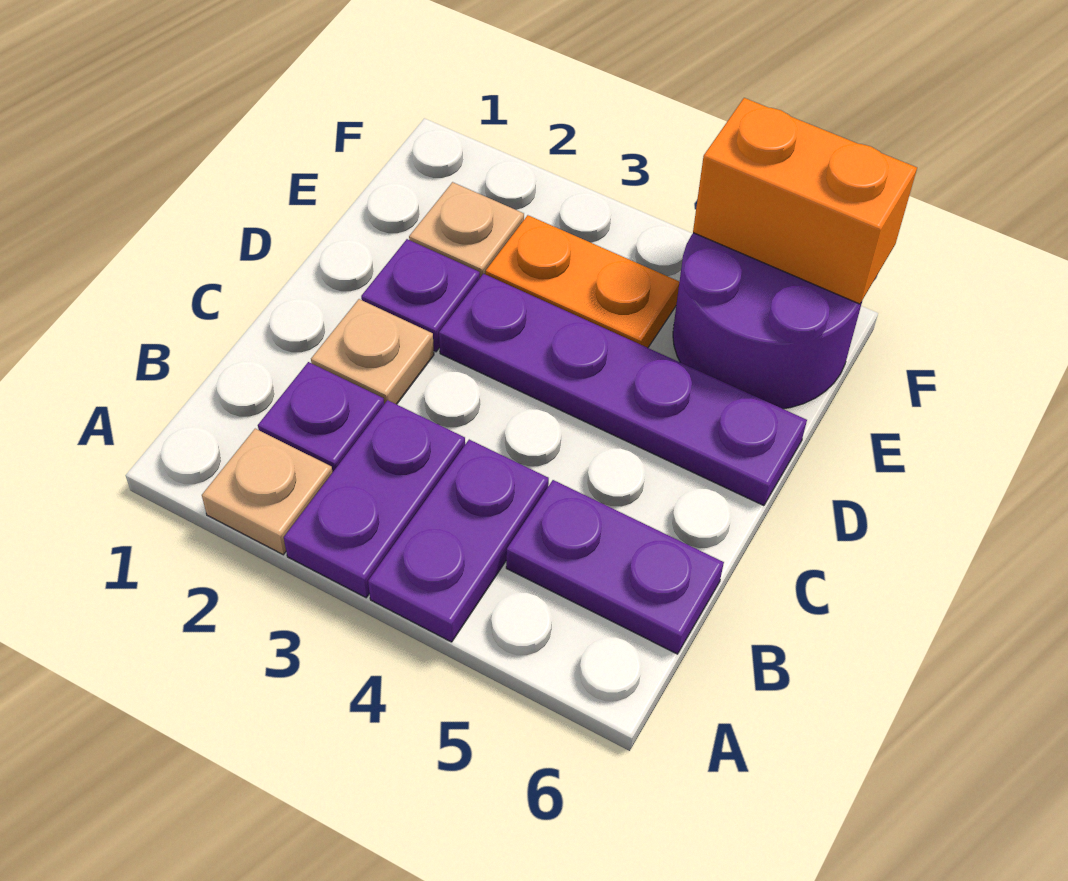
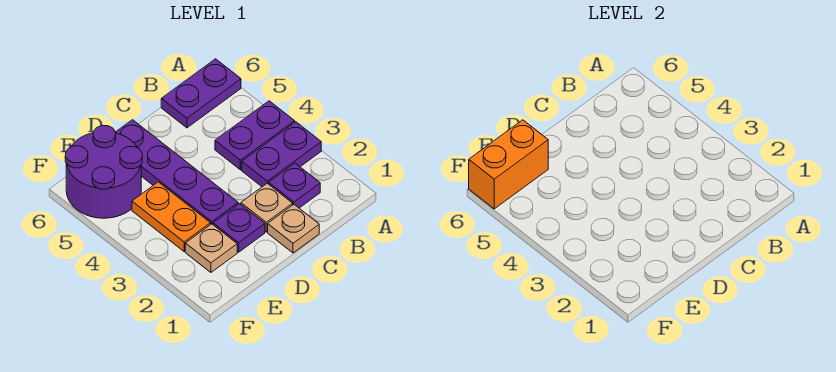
tan plate A2 level 1 -> tan plate C1 level 1
purple plate B5:B6 level 1 -> purple plate A6:B6 level 1
orange brick F5:F6 level 2 -> orange brick E6:F6 level 2

